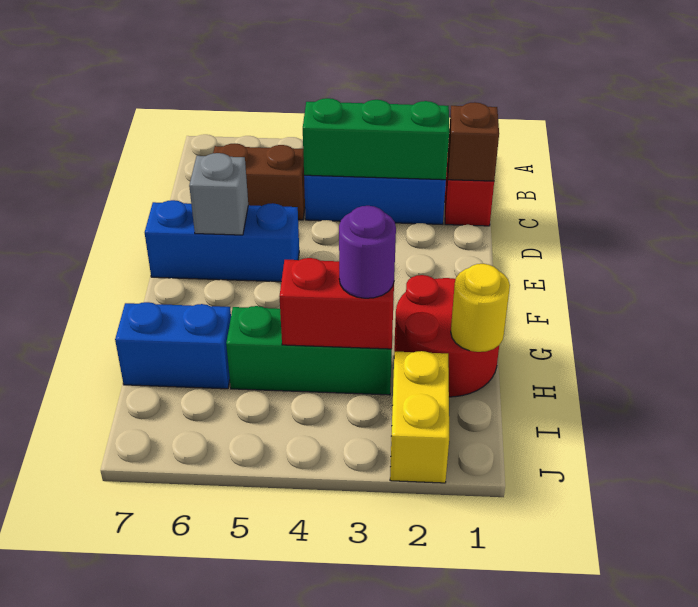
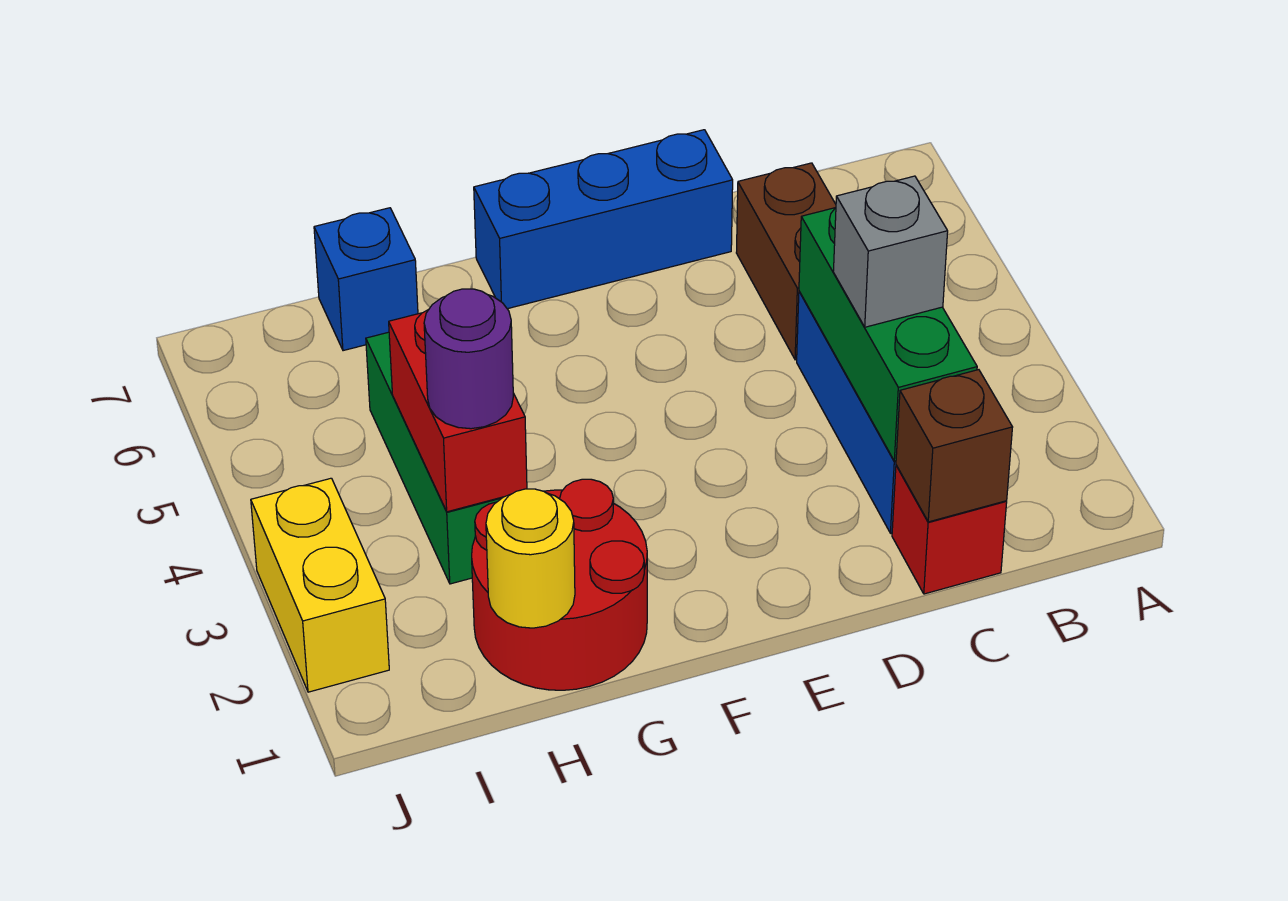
blue brick E5:E7 level 1 -> blue brick D7:F7 level 1
grey brick E6 level 2 -> grey brick C3 level 3
blue brick H6:H7 level 1 -> blue brick H7 level 1
yellow brick I2:J2 level 1 -> yellow brick J2:J3 level 1

